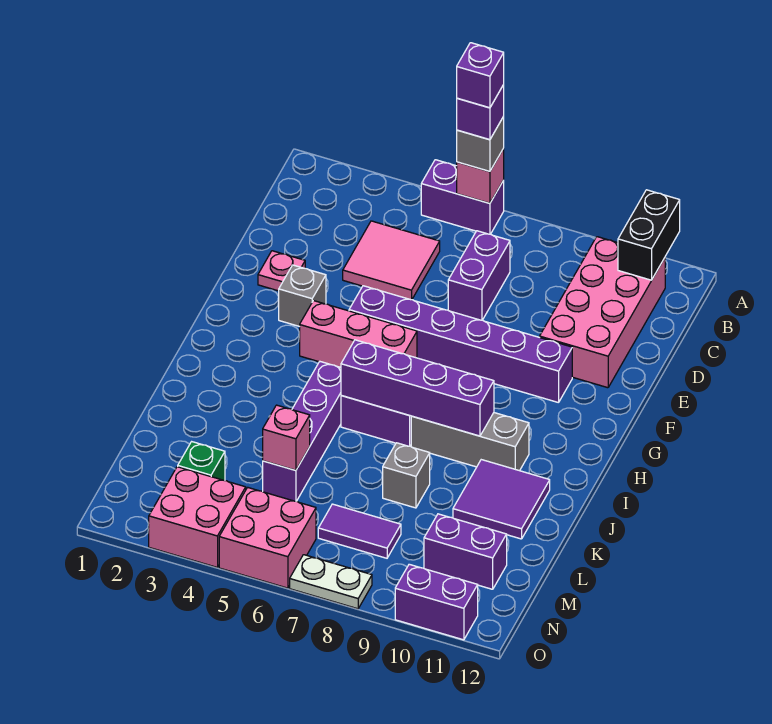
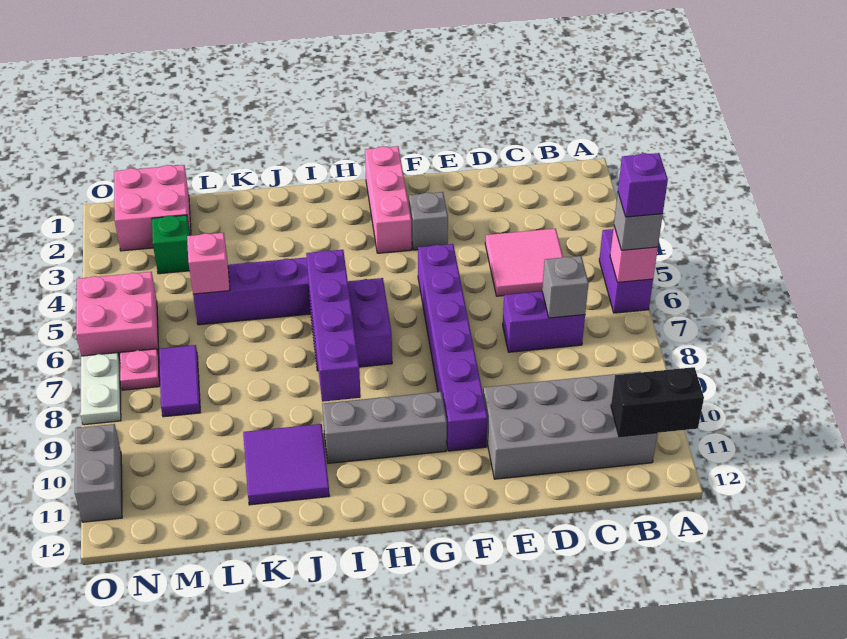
purple brick A6 level 5 -> none
pink brick B10:E11 level 1 -> grey brick B10:E11 level 1
pink plate E2 level 1 -> pink plate N7 level 1
pink brick G4:G6 level 1 -> pink brick G1:G3 level 1
grey brick I8:I10 level 1 -> grey brick G10:I10 level 1
grey brick K8 level 1 -> grey brick C7 level 2
purple brick M10:M11 level 1 -> none
pink brick N3:O4 level 1 -> pink brick M1:N2 level 1
purple brick O10:O11 level 1 -> grey brick O10:O11 level 1

